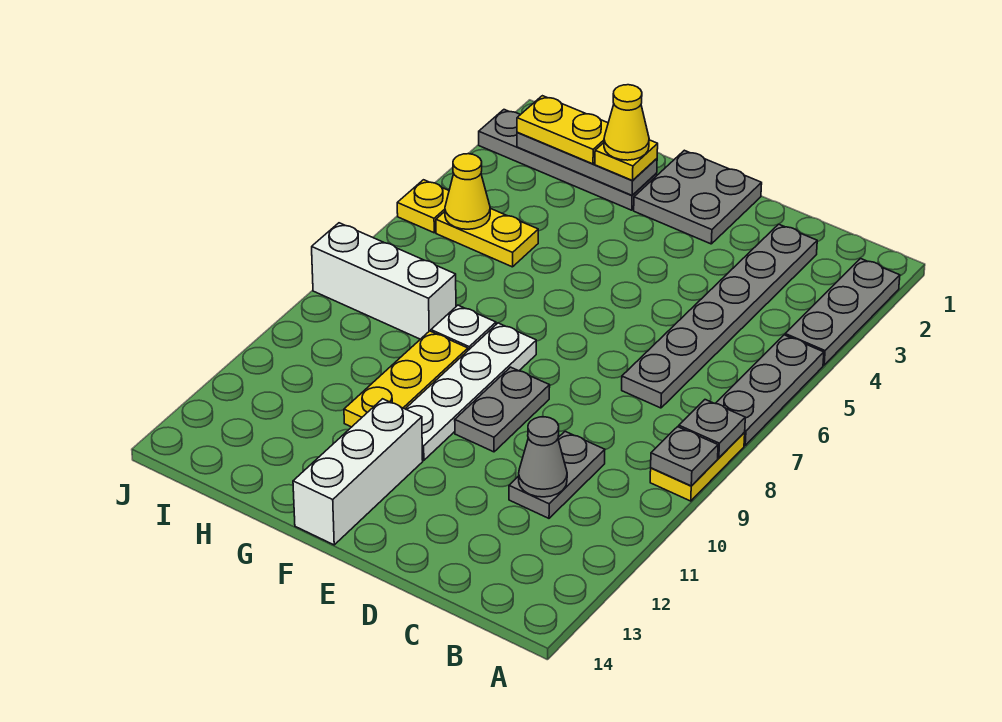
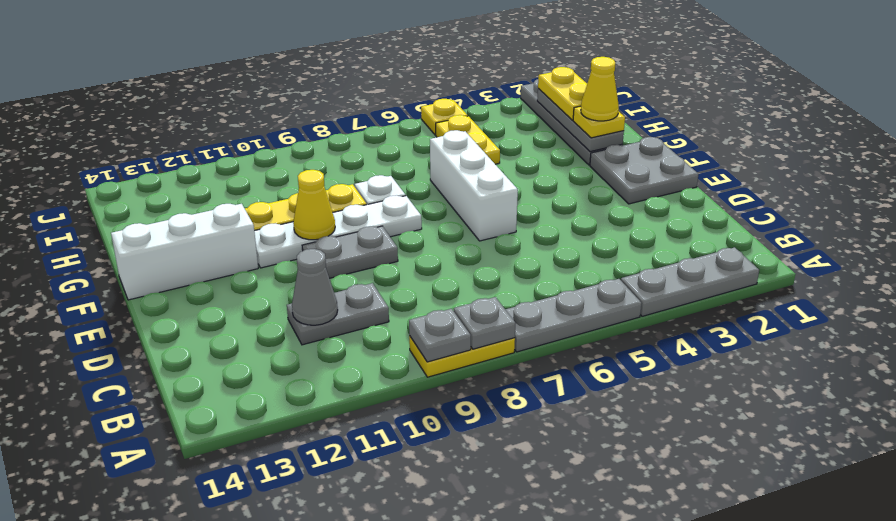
grey plate C2:C7 level 1 -> none
white brick H8:J8 level 1 -> white brick E6:G6 level 1
yellow cone I5 level 2 -> yellow cone F10 level 2

